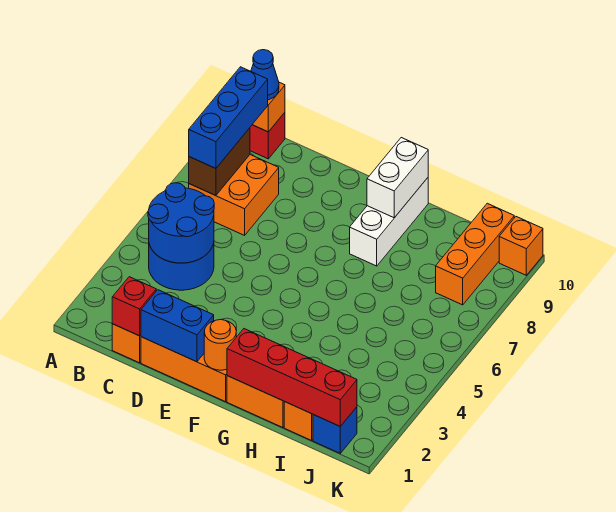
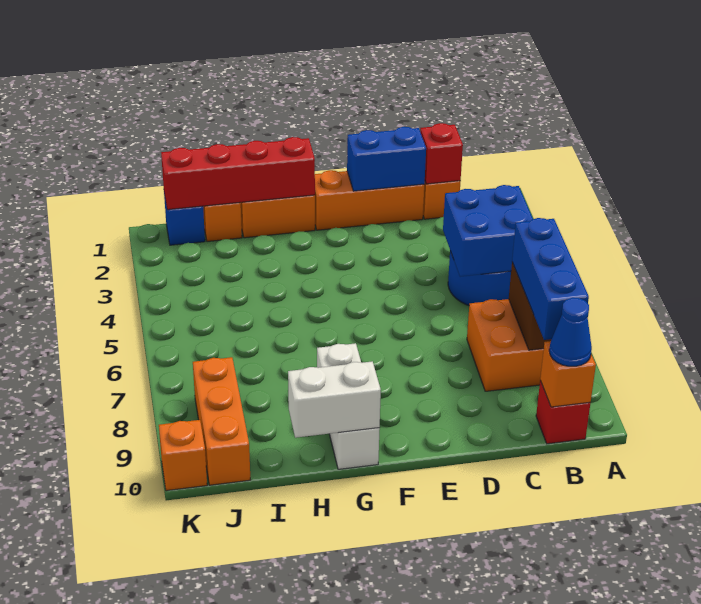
blue round brick B4:C5 level 2 -> blue brick B4:C5 level 2
orange round brick F1 level 2 -> none
white brick G9:G10 level 2 -> white brick G10:H10 level 2

